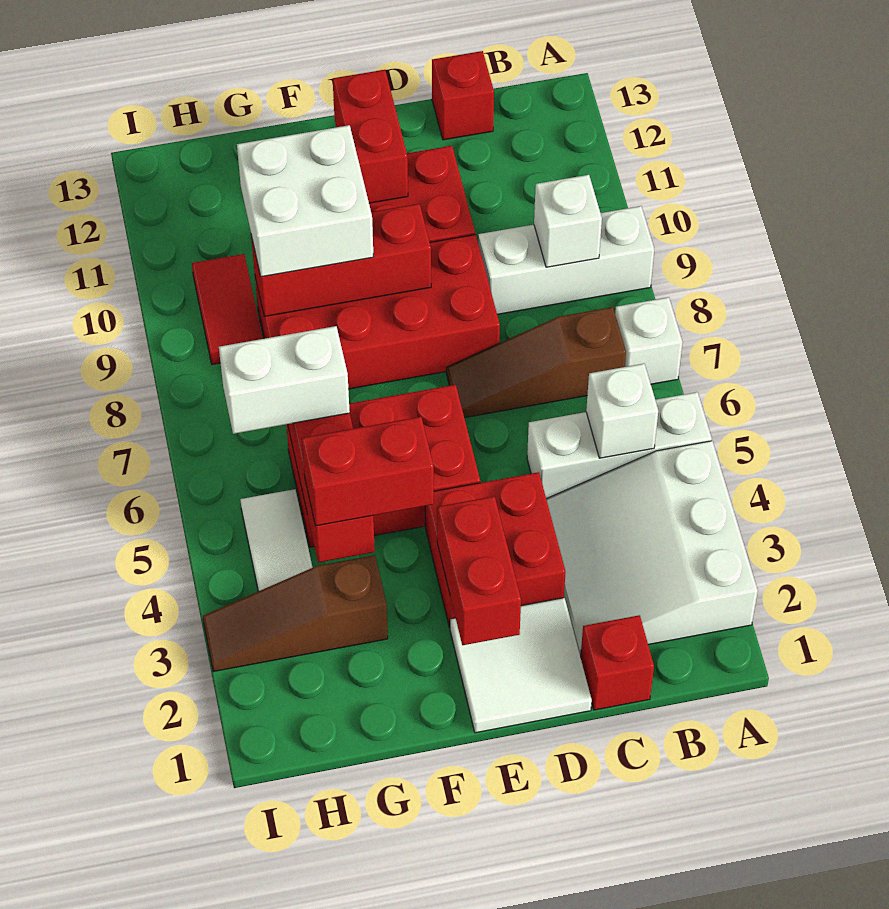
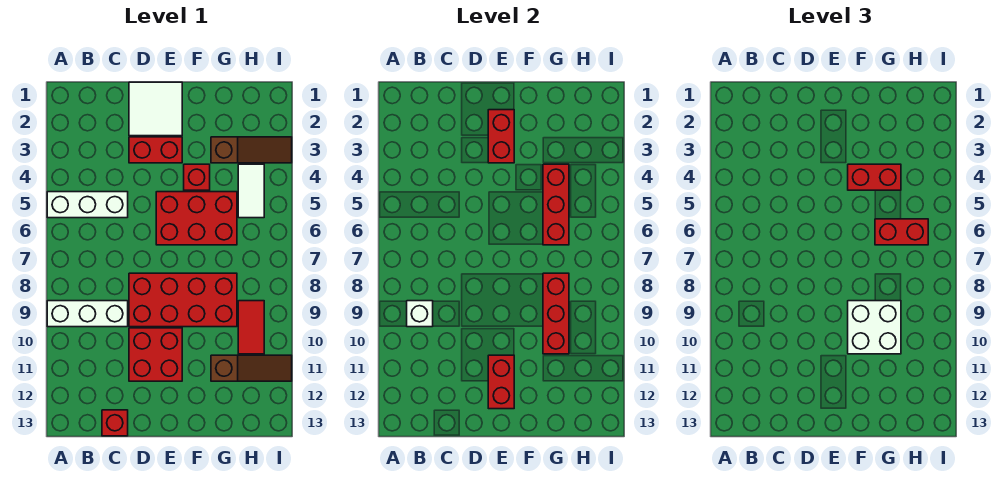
white slope A2:C4 level 1 top A -> none
white brick A7 level 1 -> none
white brick B5 level 2 -> none
brown slope B7:D7 level 1 top B -> brown slope G11:I11 level 1 top G
red brick C1 level 1 -> red brick F4 level 1
red brick D3:E4 level 1 -> red brick D3:E3 level 1
red brick E9:G9 level 2 -> red brick G8:G10 level 2
white brick G6:H6 level 3 -> red brick G6:H6 level 3

